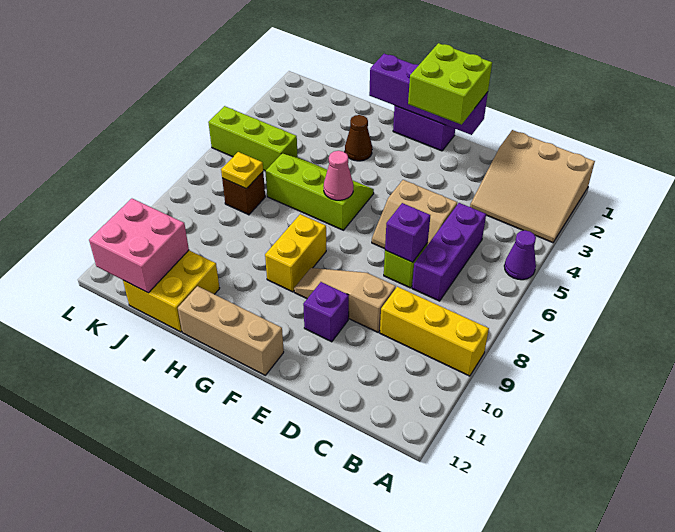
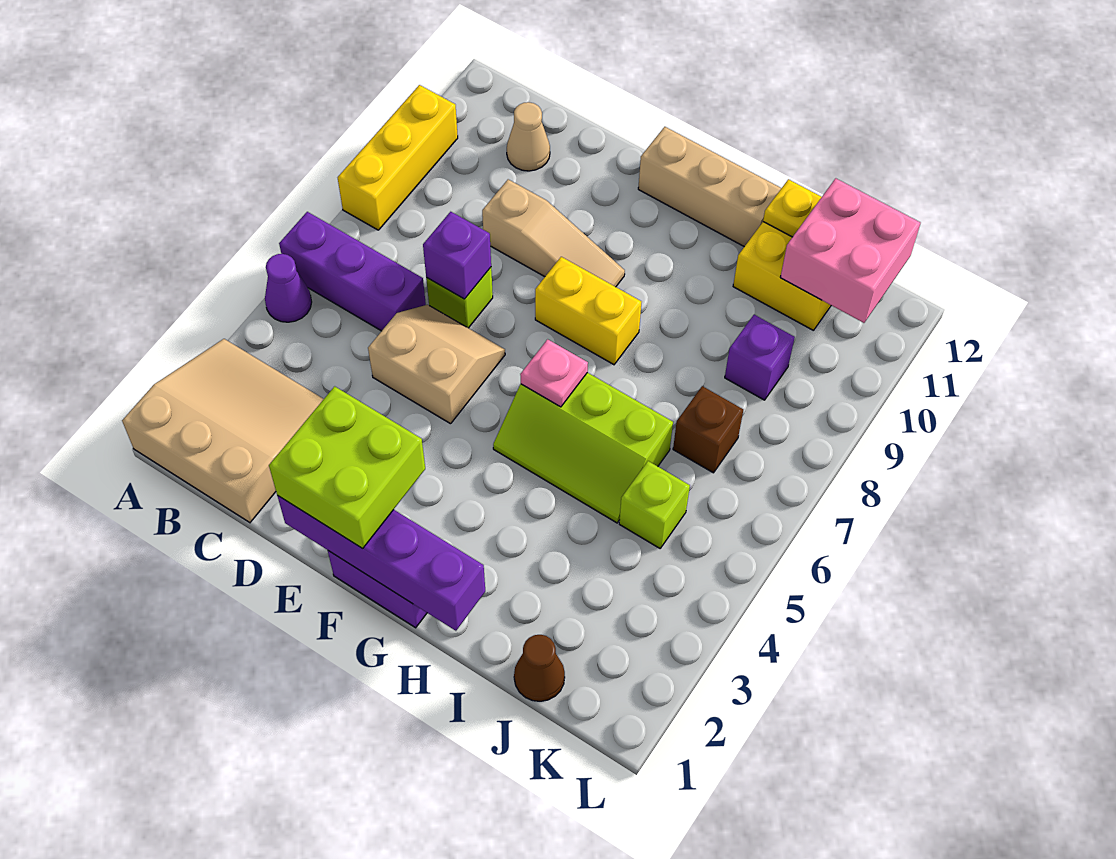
yellow brick A9:C9 level 1 -> yellow brick A8:A10 level 1
purple brick C5:C7 level 1 -> purple brick A6:C6 level 1
none -> tan cone C11 level 1
purple brick E10 level 1 -> purple brick J9 level 1
pink cone G6 level 2 -> pink plate G6 level 2
yellow brick G8:G9 level 1 -> yellow brick F8:G8 level 1
brown cone H3 level 1 -> brown cone J1 level 1
lime brick J5:L5 level 1 -> lime brick J5 level 1
yellow plate J7 level 2 -> yellow plate I12 level 2

